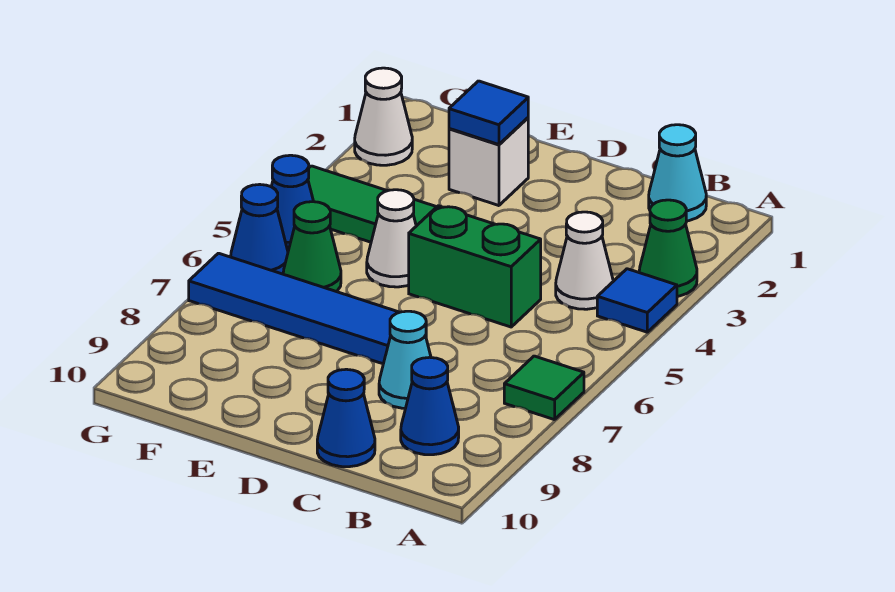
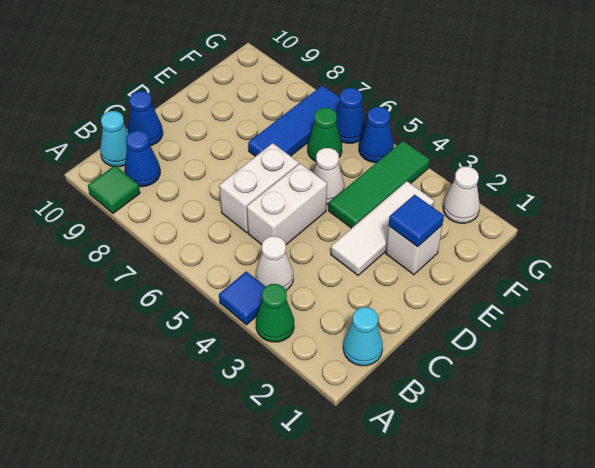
green tile A7 level 1 -> green tile A9 level 1
green brick C5:D5 level 1 -> white brick C5:D5 level 1
none -> white brick C6:D6 level 1
cyan cone C8 level 1 -> cyan cone B10 level 1
none -> white tile D3:F3 level 1
blue tile D7:G7 level 1 -> blue tile E7:G7 level 1

